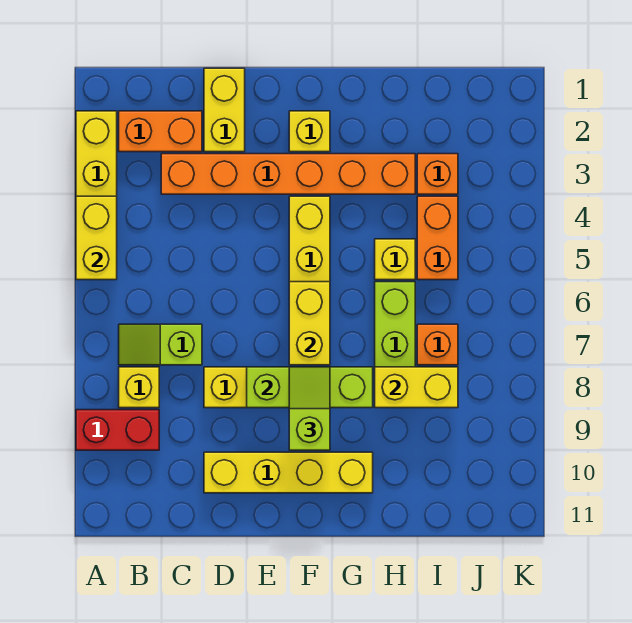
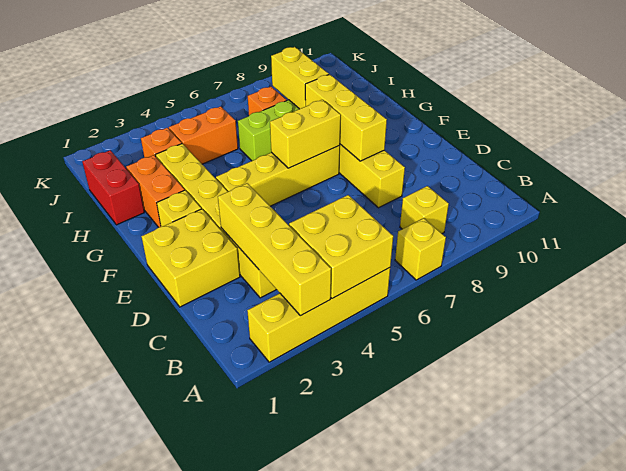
yellow brick A4:A5 level 2 -> yellow brick A4:B5 level 2
red brick A9:B9 level 1 -> red brick H1:I1 level 1
orange brick B2:C2 level 1 -> orange brick G2:H2 level 1
lime slope B7:C7 level 1 top C -> none
orange brick C3:H3 level 1 -> yellow brick C3:H3 level 1
yellow brick D1:D2 level 1 -> yellow brick D1:E2 level 1
yellow brick D10:G10 level 1 -> yellow brick A3:D3 level 2
lime brick E8:G8 level 2 -> yellow brick E8:G8 level 2
lime slope F8:F9 level 3 top 9 -> none
yellow brick H5 level 1 -> yellow brick A7 level 1

